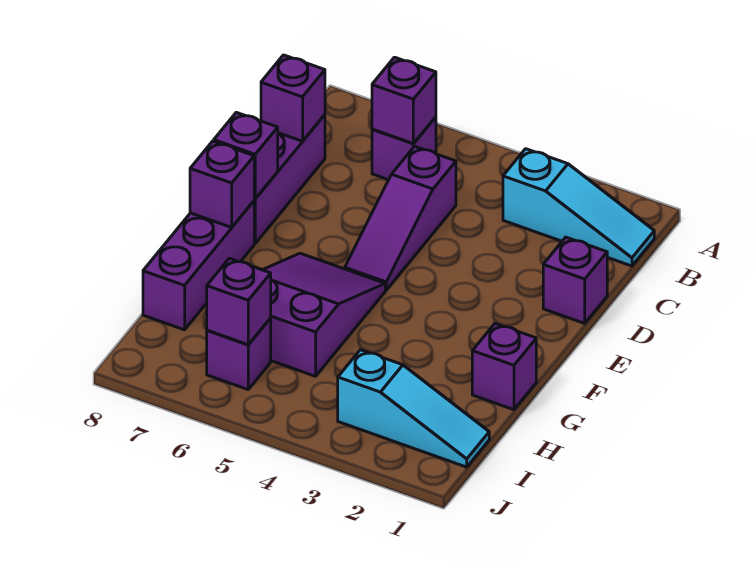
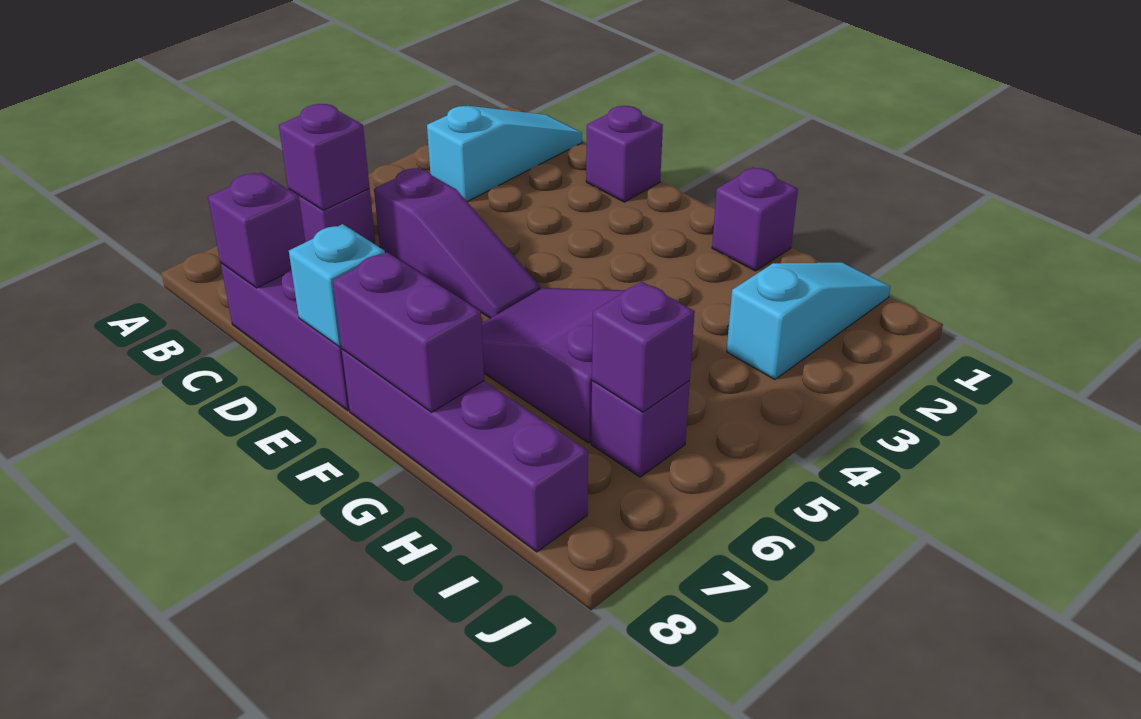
purple brick E8 level 2 -> cyan brick E8 level 2
purple brick F8:H8 level 1 -> purple brick F8:I8 level 1
purple brick F8 level 2 -> purple brick F8:G8 level 2

